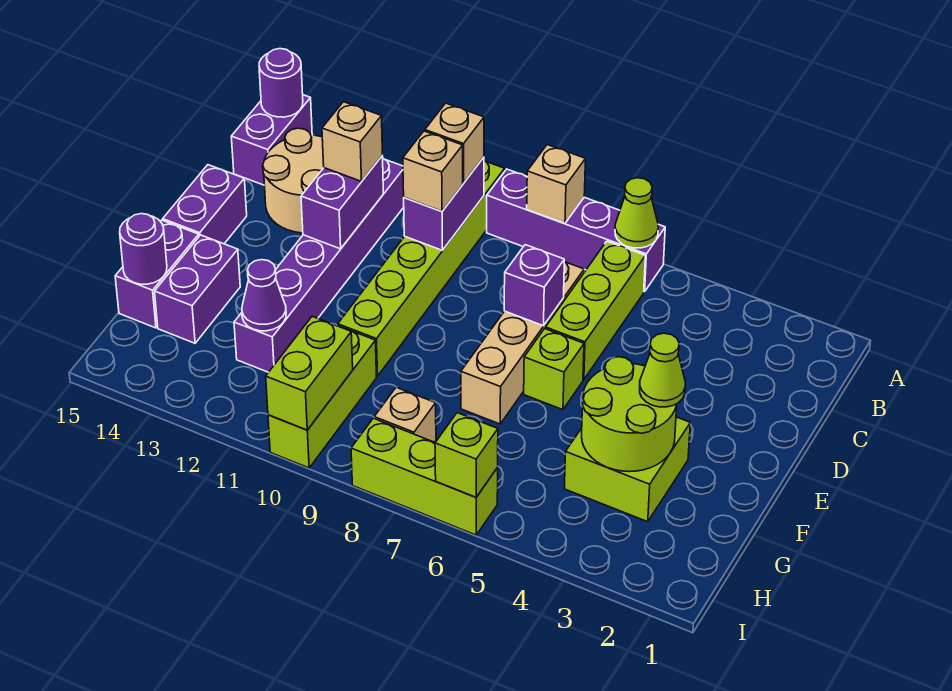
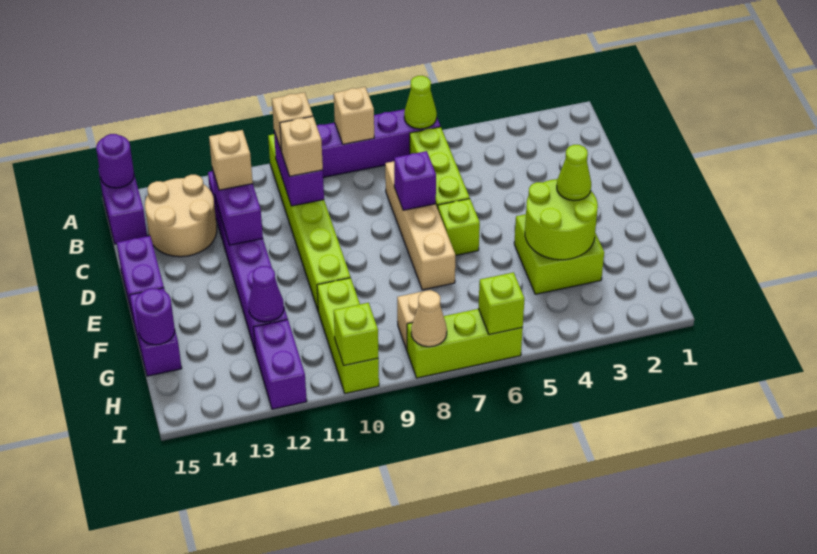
purple brick F14:G14 level 1 -> purple brick H12:I12 level 1
lime brick H10:I10 level 2 -> lime brick I10 level 2
none -> tan cone I8 level 2

